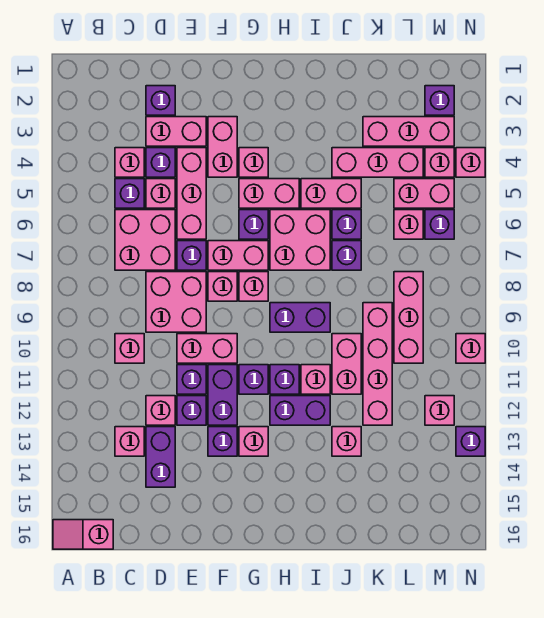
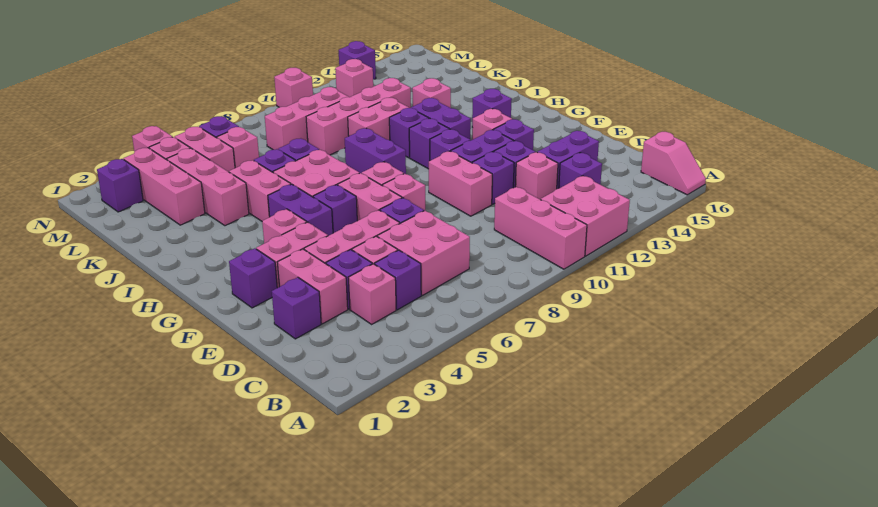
pink brick C10 level 1 -> pink brick A10:C10 level 1
pink brick C13 level 1 -> purple brick C13 level 1
pink brick D8:E9 level 1 -> pink brick A11:B12 level 1
none -> purple brick F2 level 1
pink brick G5:H5 level 1 -> purple brick G5:H5 level 1
none -> purple brick H14 level 1
pink brick I11 level 1 -> purple brick I11 level 1

